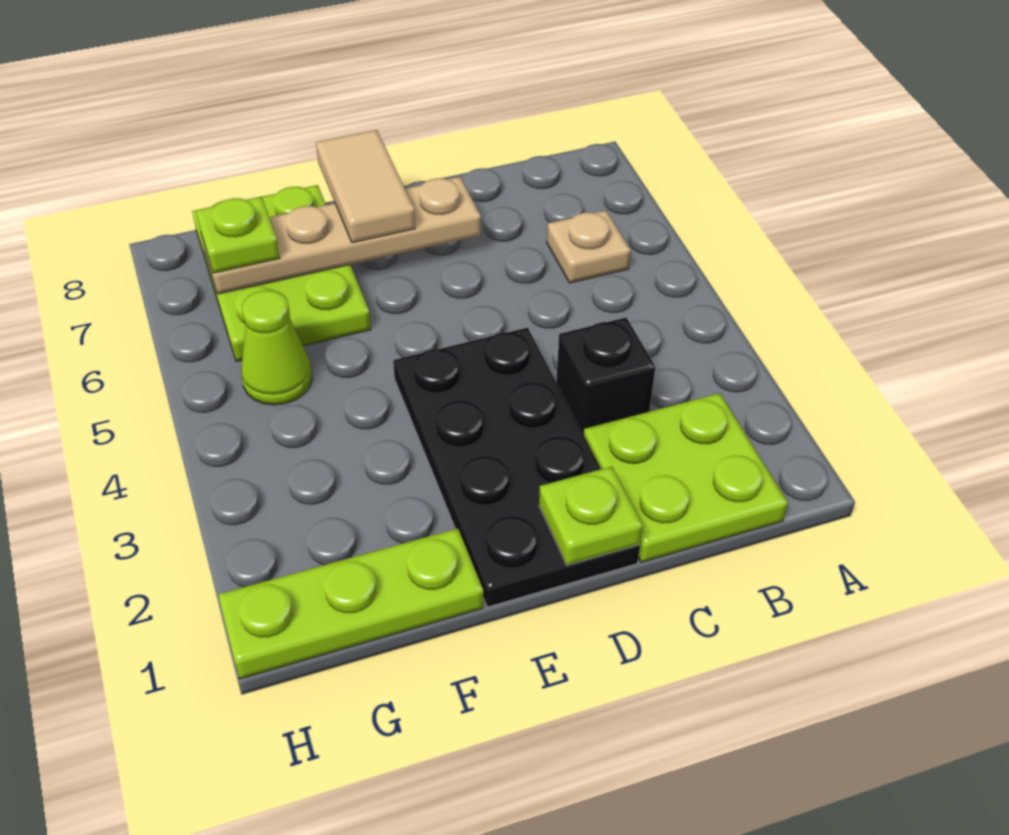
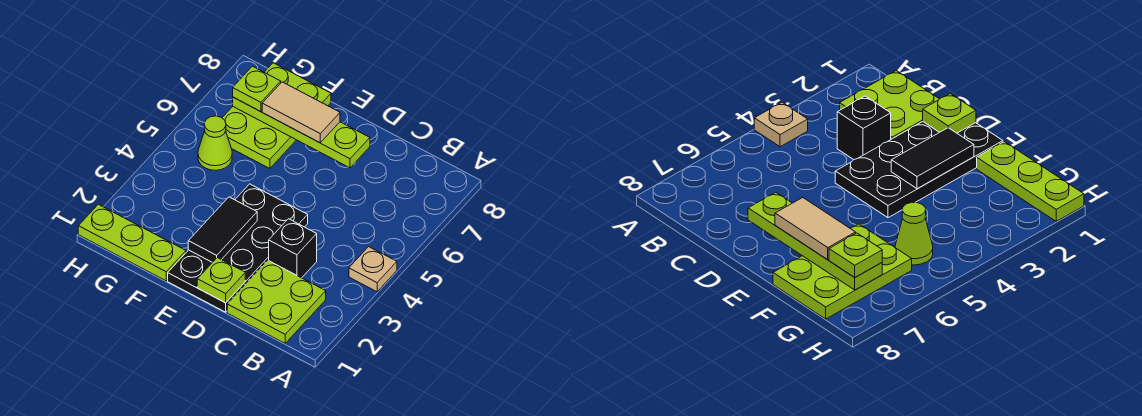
tan plate B6 level 1 -> tan plate A4 level 1
tan plate D7:G7 level 2 -> lime plate D7:G7 level 2
none -> black tile E2:E3 level 2
tan tile E7:E8 level 3 -> tan tile E7:F7 level 3

